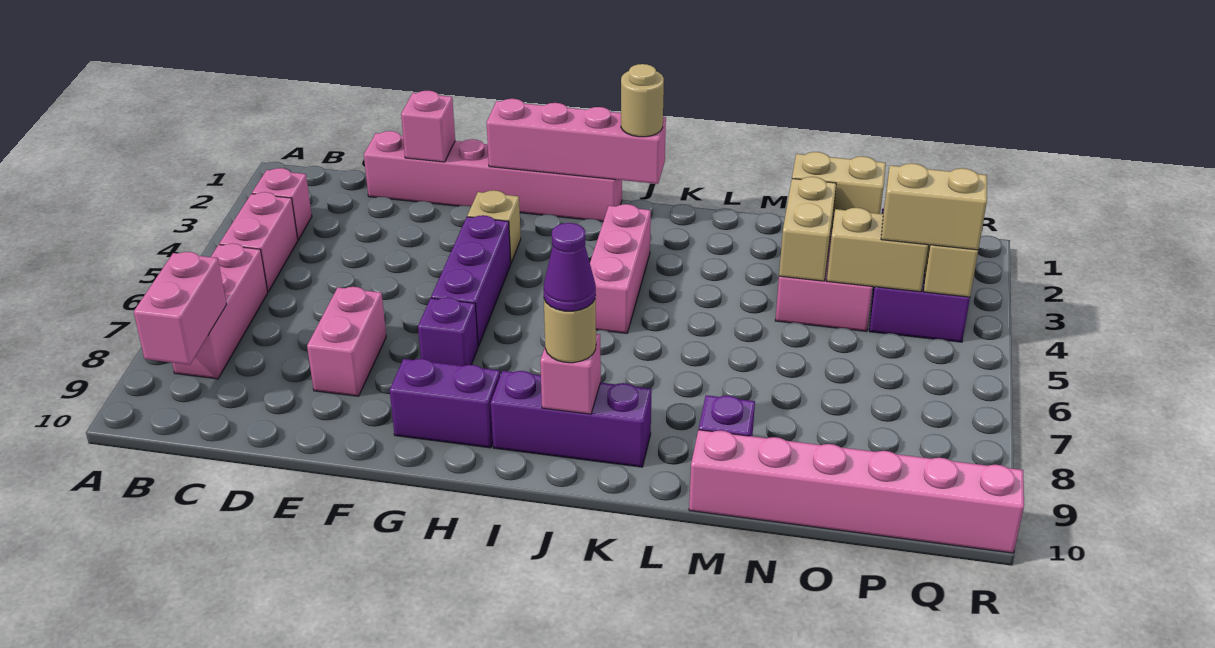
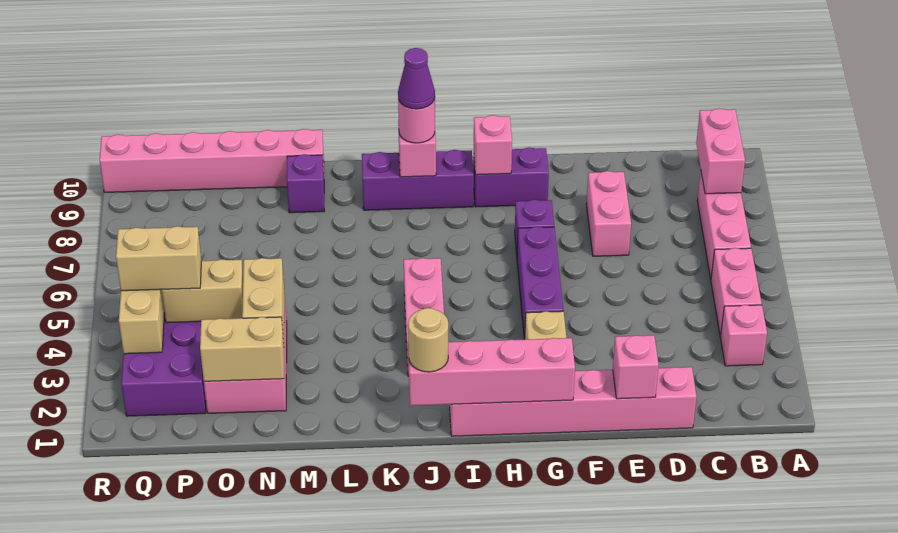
none -> pink brick H9 level 2
tan round brick J9 level 3 -> pink round brick J9 level 3

